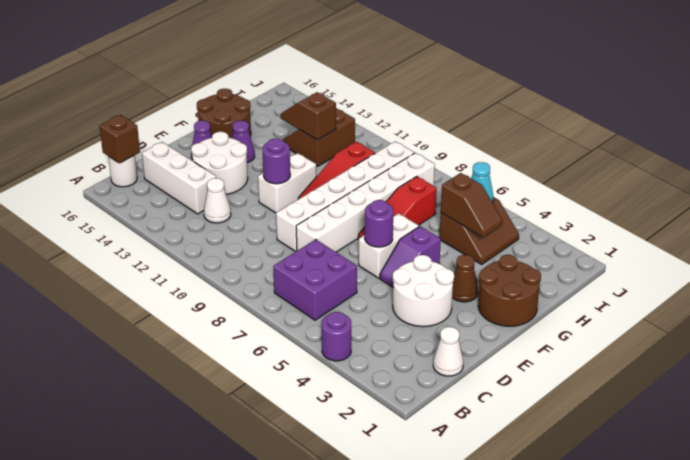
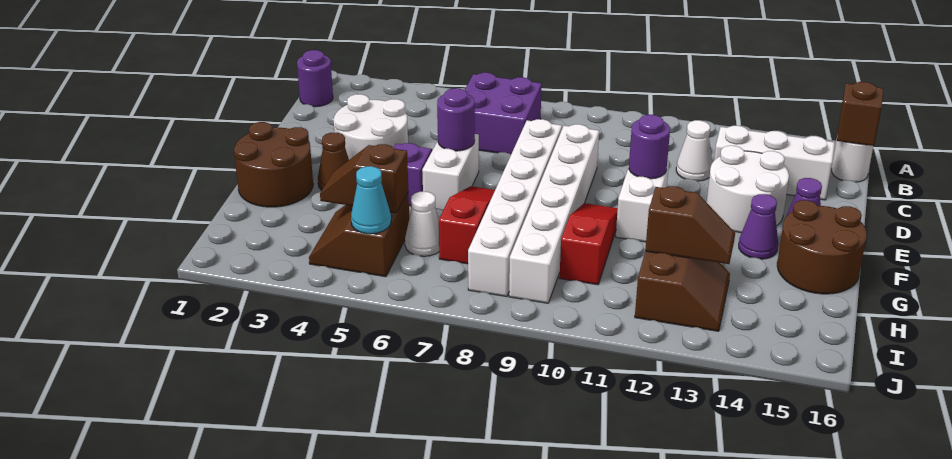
purple round brick A4 level 1 -> purple round brick B1 level 1
white cone C1 level 1 -> white cone H6 level 1

